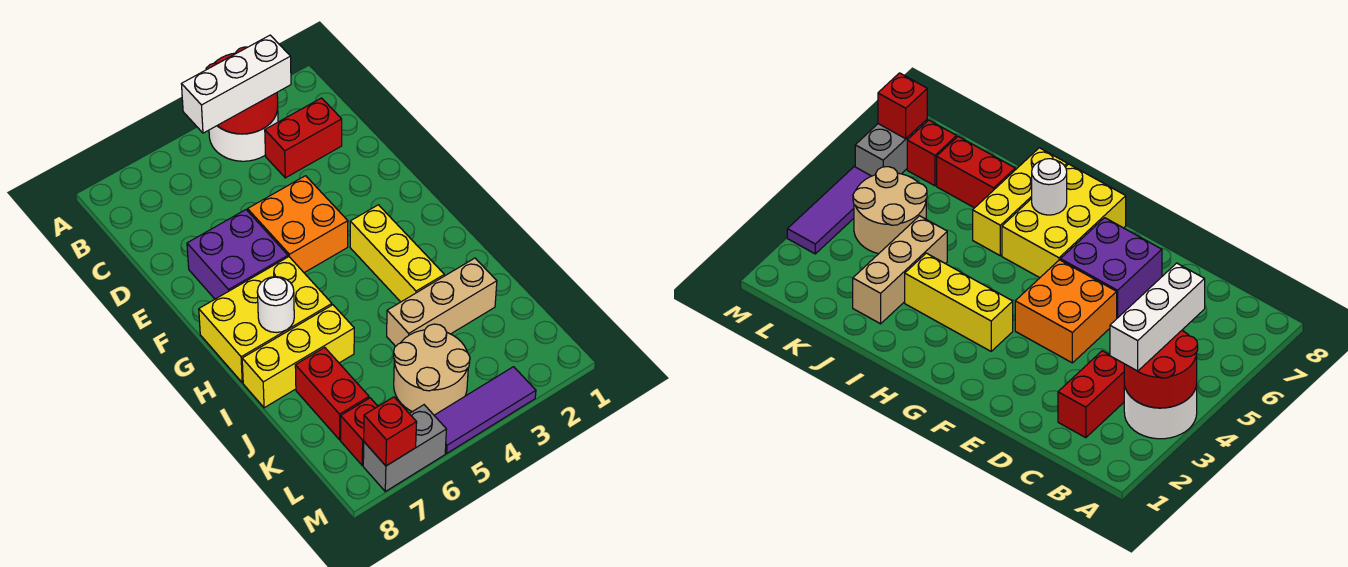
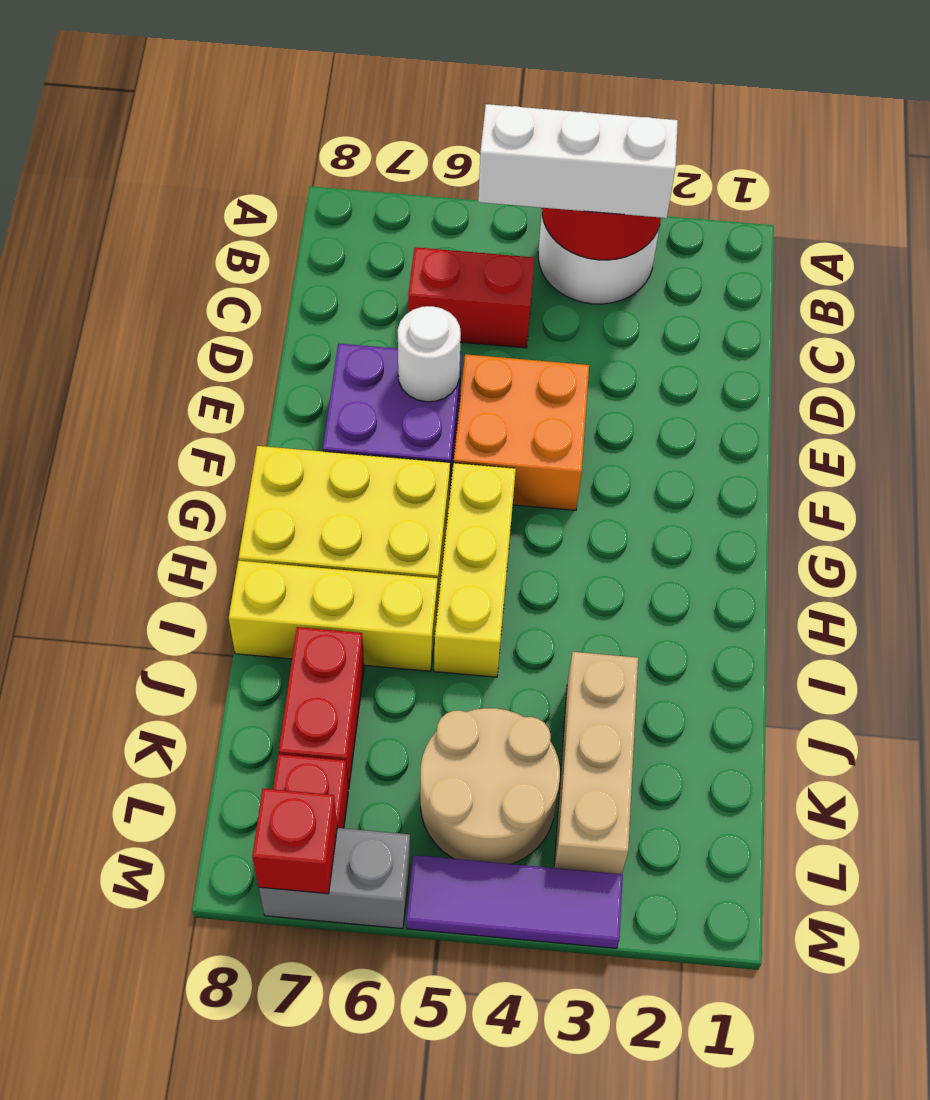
red brick C2:C3 level 1 -> red brick C5:C6 level 1
yellow brick G3:I3 level 1 -> yellow brick G5:I5 level 1
white round brick H7 level 2 -> white round brick E6 level 2
tan brick J2:J4 level 1 -> tan brick J3:L3 level 1

